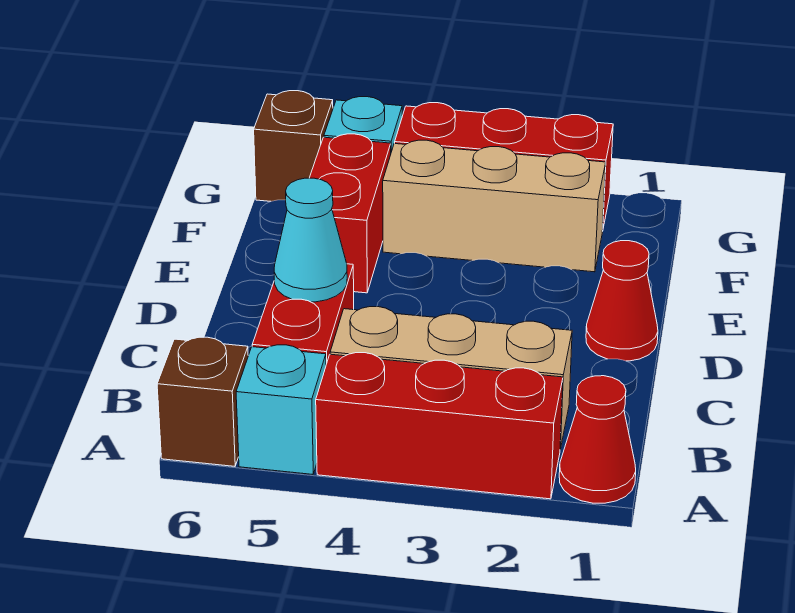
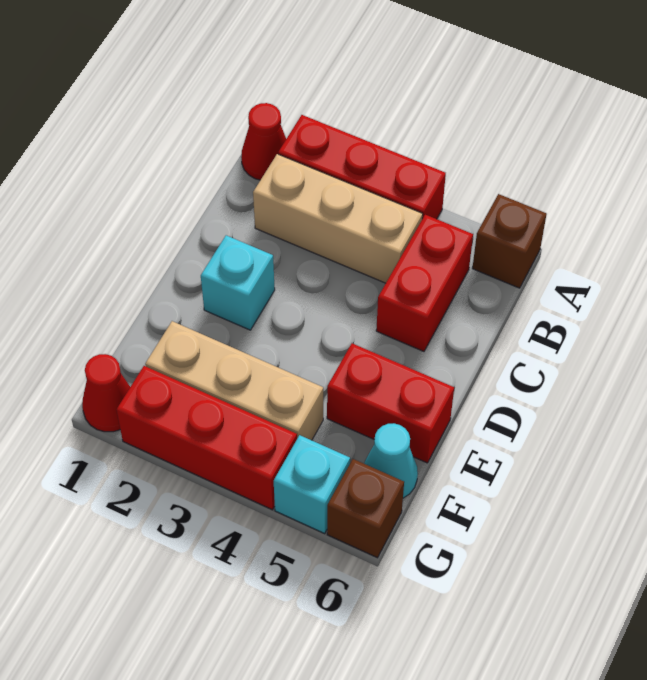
cyan brick A5 level 1 -> cyan brick D2 level 1
cyan cone C5 level 2 -> cyan cone F6 level 1
red cone D1 level 1 -> red cone G1 level 1
red brick E5:F5 level 1 -> red brick E5:E6 level 1

